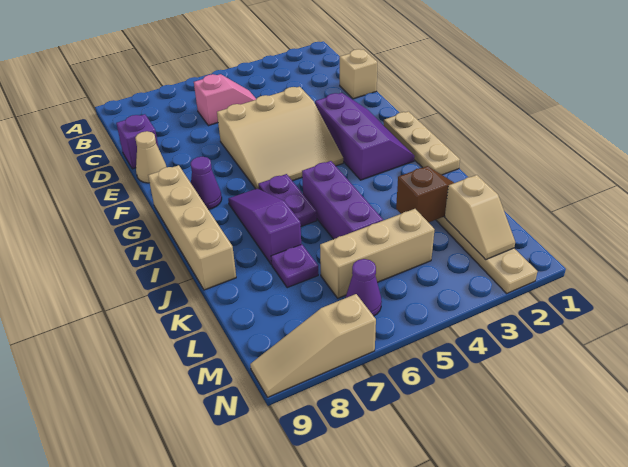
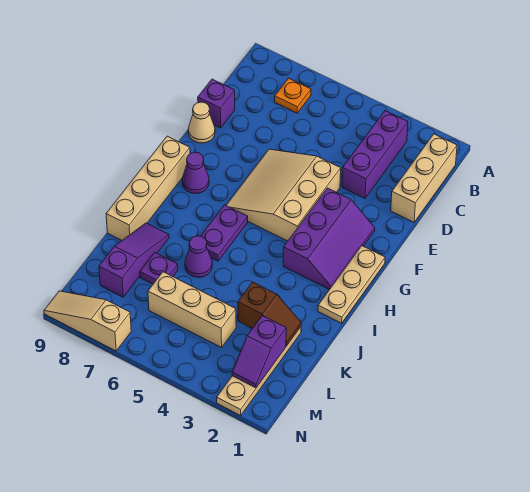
none -> orange plate B7 level 1
pink slope C5:C6 level 1 top 6 -> none
tan brick D1 level 1 -> tan brick B1:D1 level 1
tan slope E4:G6 level 1 top E -> tan slope E4:G6 level 1 top 4
purple slope H7:J7 level 1 top J -> purple slope J8:L8 level 1 top L
purple brick I5:K5 level 1 -> purple brick B3:D3 level 1
tan slope L2:M2 level 2 top L -> purple slope L2:M2 level 2 top L
purple cone M6 level 1 -> purple cone J6 level 1

